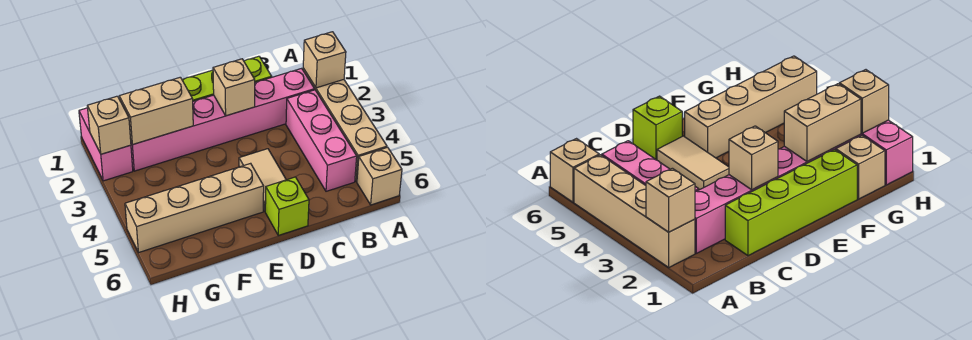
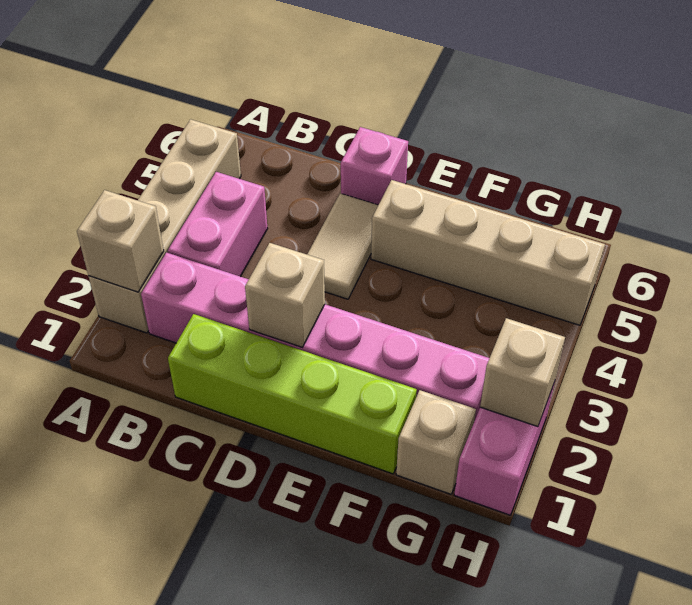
tan brick A6 level 1 -> none
pink brick B3:B5 level 1 -> pink brick B3:B4 level 1
lime brick D6 level 1 -> pink brick D6 level 1
tan brick F2:G2 level 2 -> none

